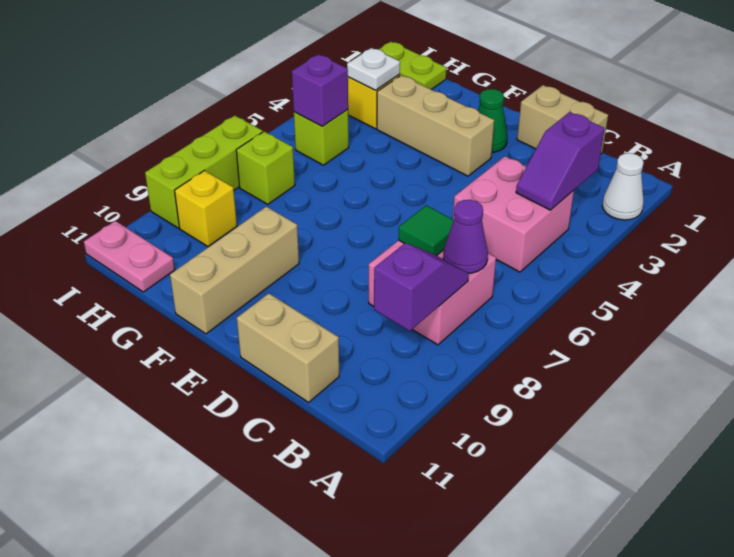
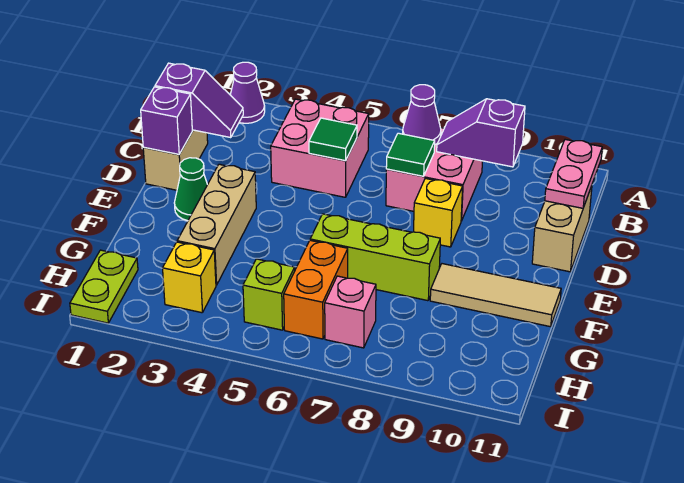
white cone A2 level 1 -> purple cone A2 level 1
purple slope B3:B4 level 2 top 3 -> purple slope C1:C2 level 2 top 1
none -> green tile C5 level 2
tan brick F9:F11 level 1 -> tan tile F9:F11 level 1
none -> orange brick G6:H6 level 1
white plate H3 level 2 -> none
purple brick H5 level 2 -> purple brick D1 level 2
lime brick H7 level 1 -> pink brick H7 level 1
yellow brick H9 level 1 -> yellow brick D8 level 1
pink plate H11:I11 level 1 -> pink plate B11:C11 level 2
lime brick I7:I9 level 1 -> lime brick F6:F8 level 1

